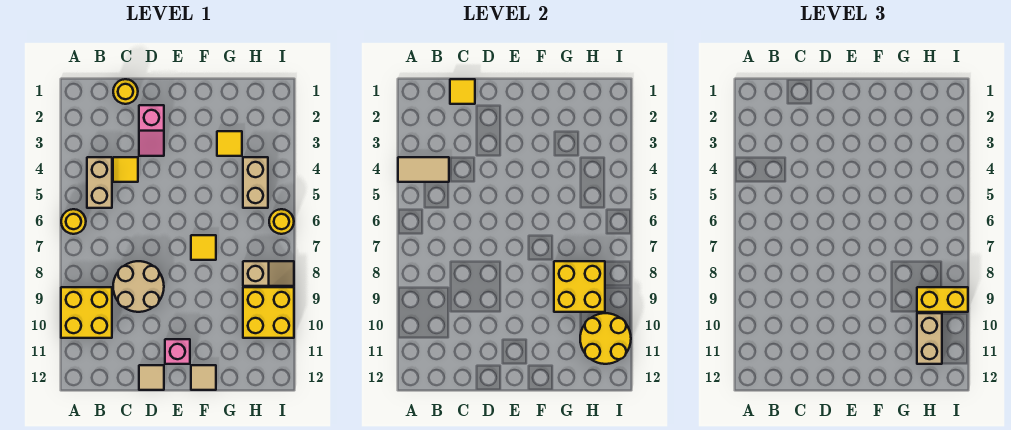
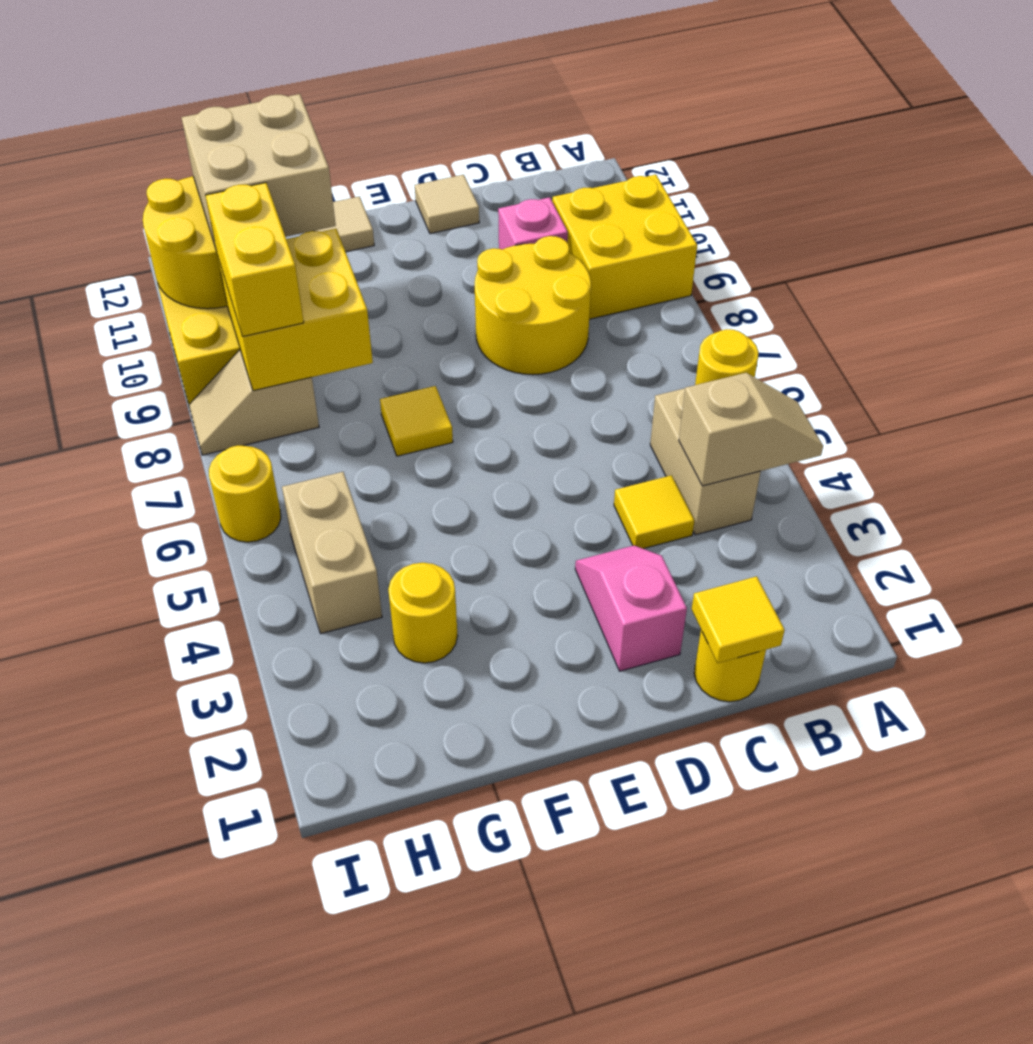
tan tile A4:B4 level 2 -> tan slope A4:B4 level 2 top B
tan round brick C8:D9 level 1 -> yellow round brick C8:D9 level 1
pink brick E11 level 1 -> pink brick C10 level 1
yellow tile G3 level 1 -> yellow round brick G3 level 1
yellow brick H9:I9 level 3 -> yellow brick H8:H9 level 3
tan brick H10:H11 level 3 -> tan brick G10:H11 level 3

